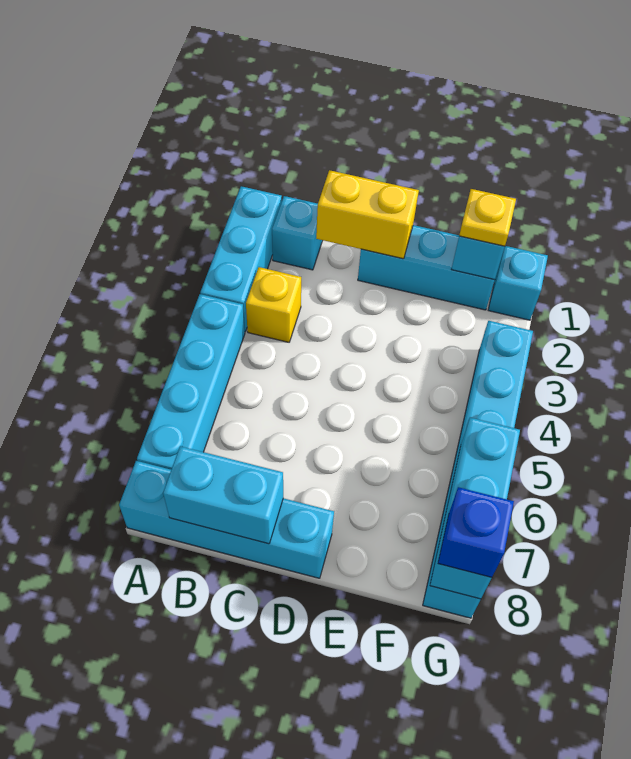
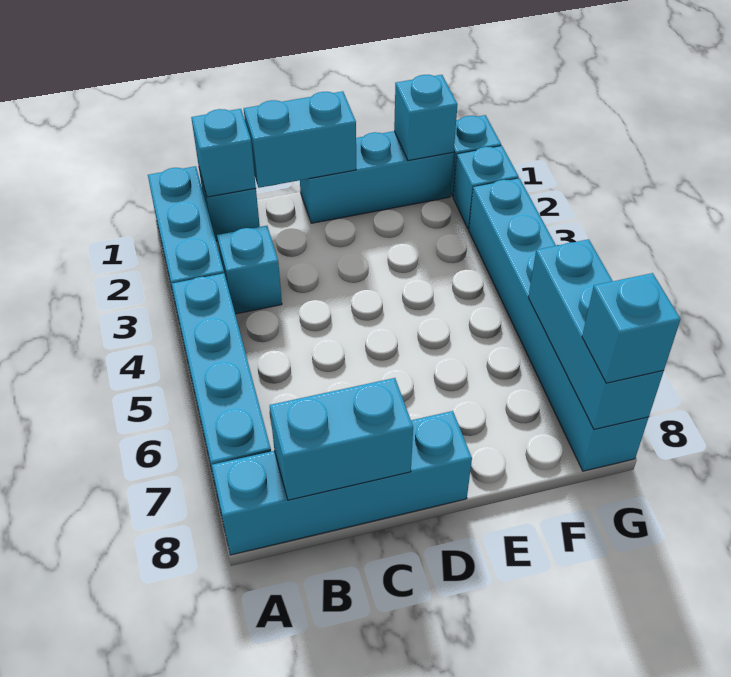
none -> cyan brick B1 level 2
yellow brick B3 level 1 -> cyan brick B3 level 1
yellow brick C1:D1 level 2 -> cyan brick C1:D1 level 2
yellow plate F1 level 3 -> none
none -> cyan brick G2 level 1
blue brick G8 level 3 -> cyan brick G8 level 3

